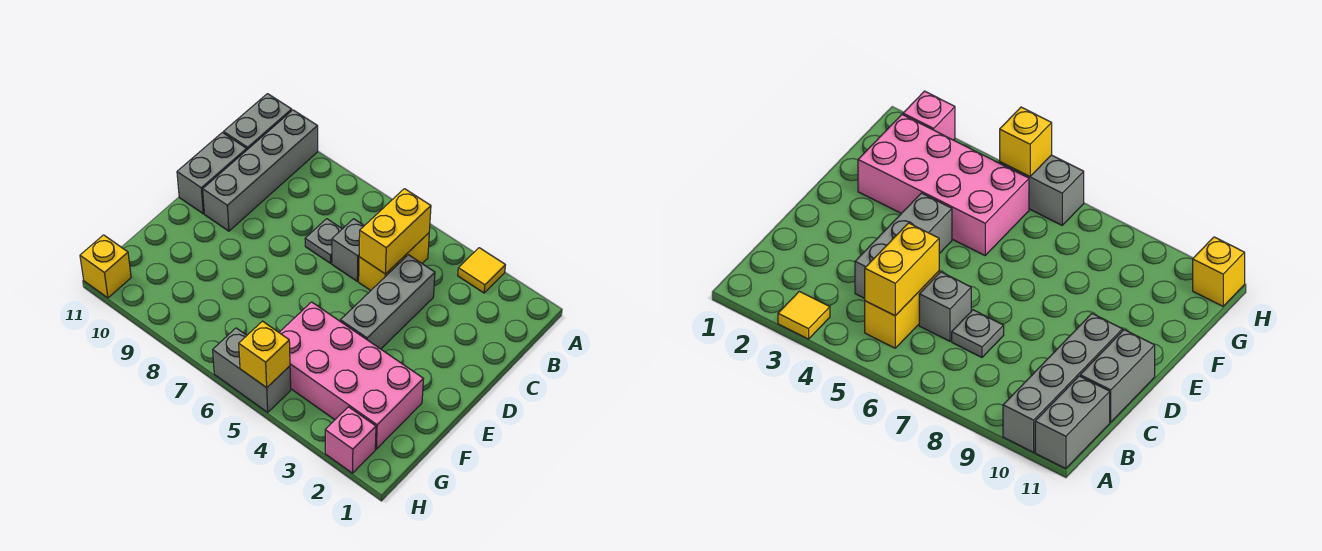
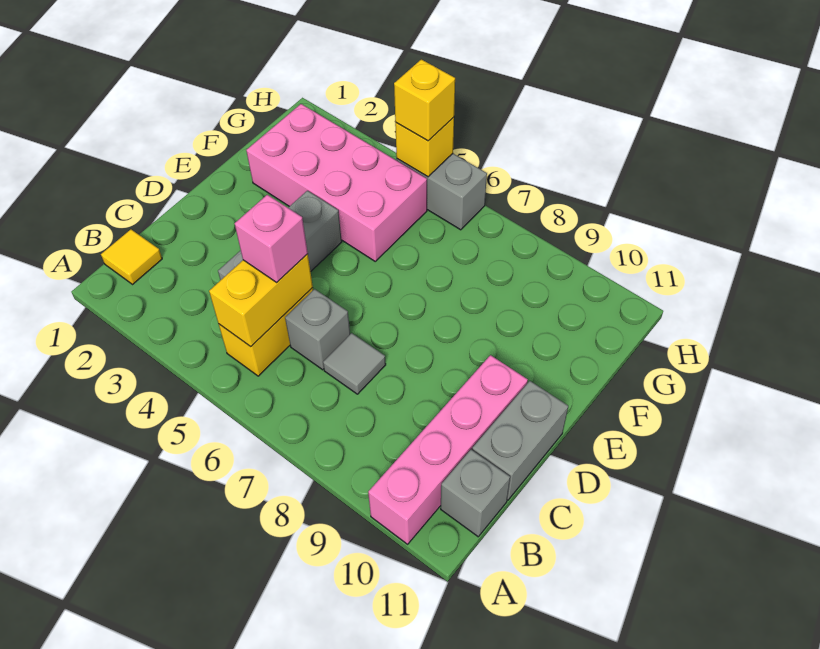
yellow tile A3 level 1 -> yellow tile B1 level 1
grey brick A10:D10 level 1 -> pink brick A10:D10 level 1
grey brick A11:B11 level 1 -> grey brick B11 level 1
grey plate C7 level 1 -> grey tile C7 level 1
pink brick H2 level 1 -> pink brick C5 level 3
yellow brick H11 level 1 -> yellow brick H5 level 3

